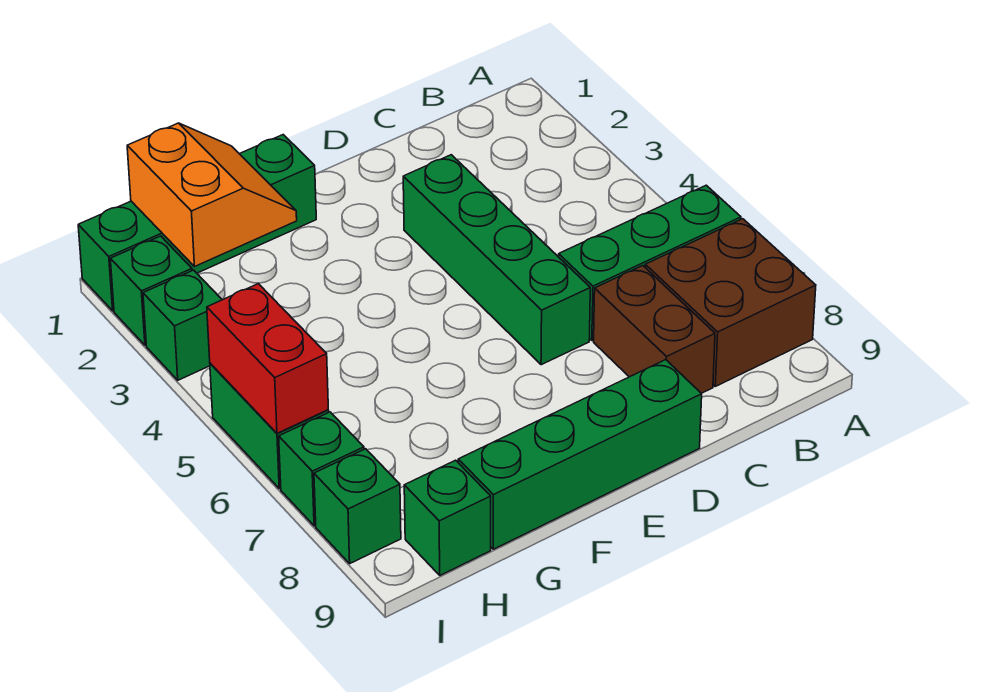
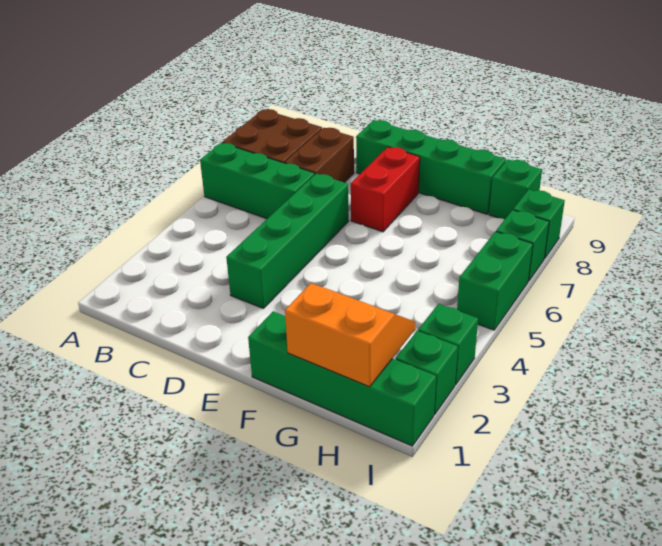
orange slope G1:H2 level 2 top H -> orange slope G1:H2 level 2 top 1
red brick I5:I6 level 2 -> red brick E7:E8 level 1

